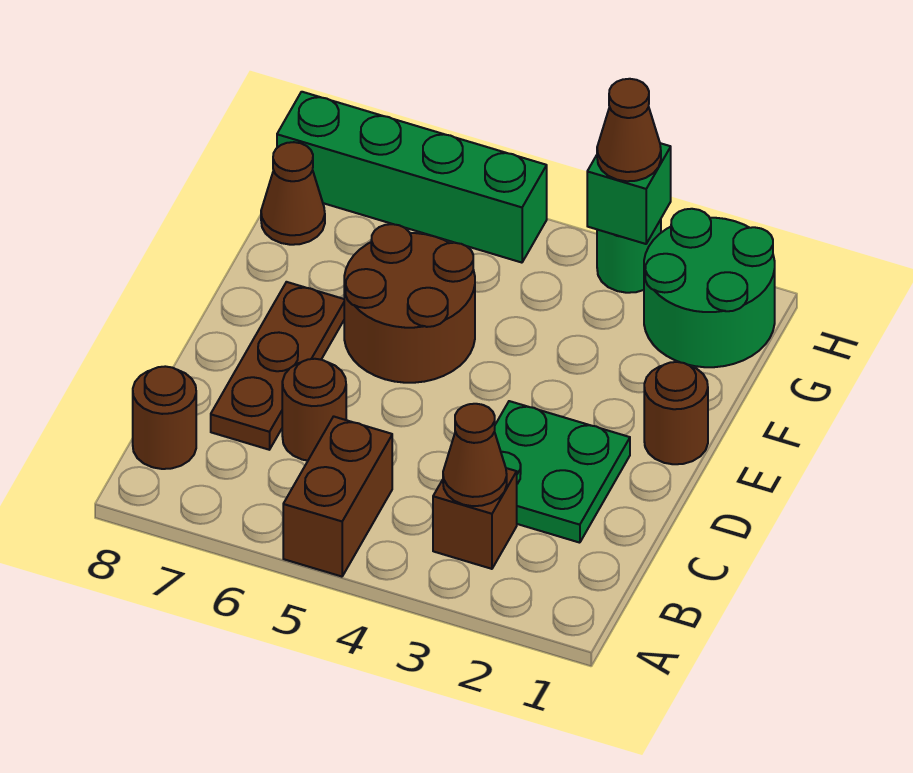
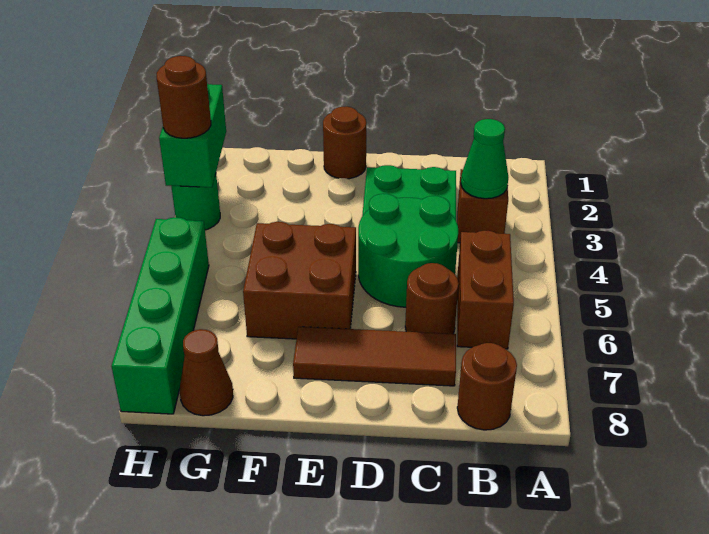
brown brick A5:B5 level 1 -> brown brick B5:B6 level 1
brown cone B3 level 2 -> green cone B3 level 2
brown plate C7:E7 level 1 -> brown tile C7:E7 level 1
brown round brick E5:F6 level 1 -> brown brick E5:F6 level 1
green round brick G1:H2 level 1 -> green round brick C4:D5 level 1
green brick H3 level 2 -> green brick H2:H3 level 2
brown cone H3 level 3 -> brown round brick H3 level 3

